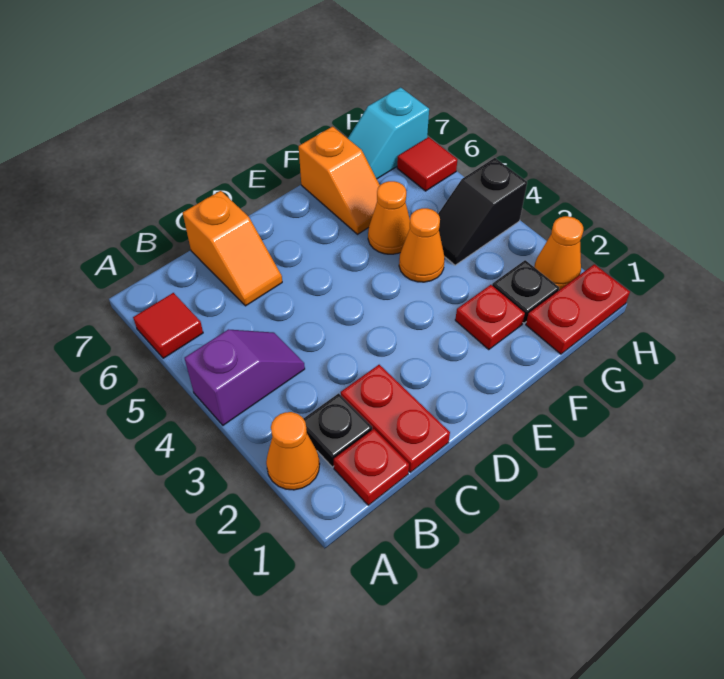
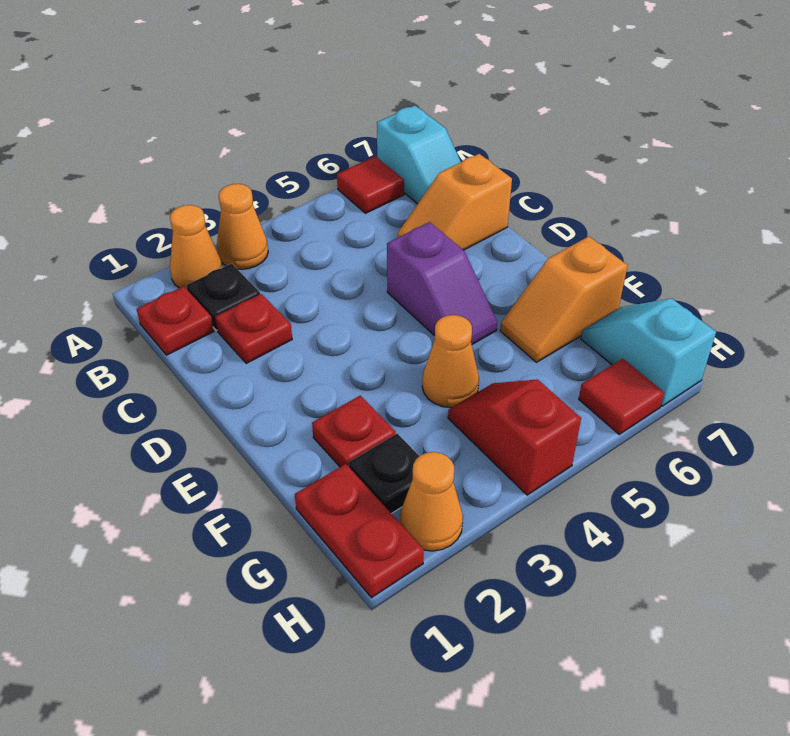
purple slope A4:B4 level 1 top A -> purple slope D5:E5 level 1 top D
none -> cyan slope A7:B7 level 1 top A
red plate C1:C2 level 1 -> red plate C2 level 1
orange cone F5 level 1 -> orange cone A3 level 1
black slope G4:H4 level 1 top H -> red slope G4:H4 level 1 top H

